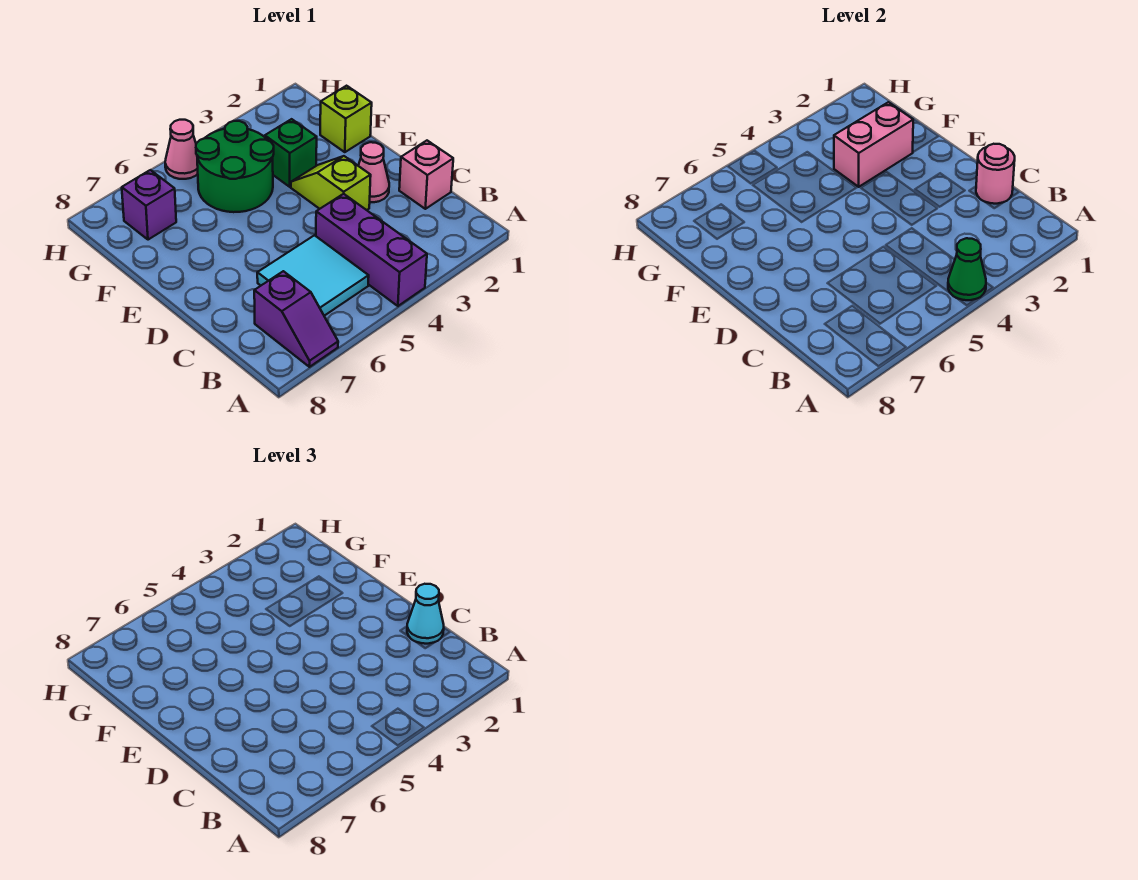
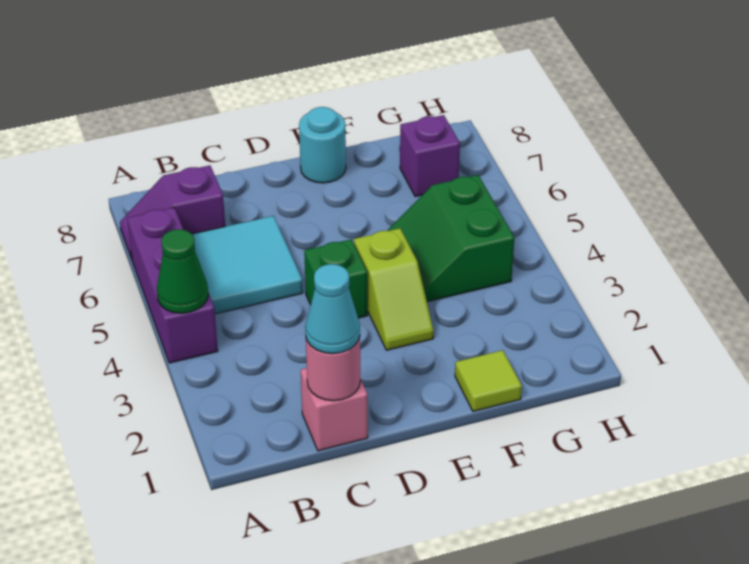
purple brick A4:C4 level 1 -> purple brick A4:A6 level 1
pink cone D2 level 1 -> none
lime slope D3:E3 level 1 top D -> lime slope E3:E4 level 1 top 4
none -> cyan round brick E8 level 1
lime brick F1 level 1 -> lime tile F1 level 1
pink brick F2:F3 level 2 -> none
green brick F3 level 1 -> green brick D4 level 1
green round brick F4:G5 level 1 -> green slope F4:G5 level 1 top G
pink cone H5 level 1 -> none

